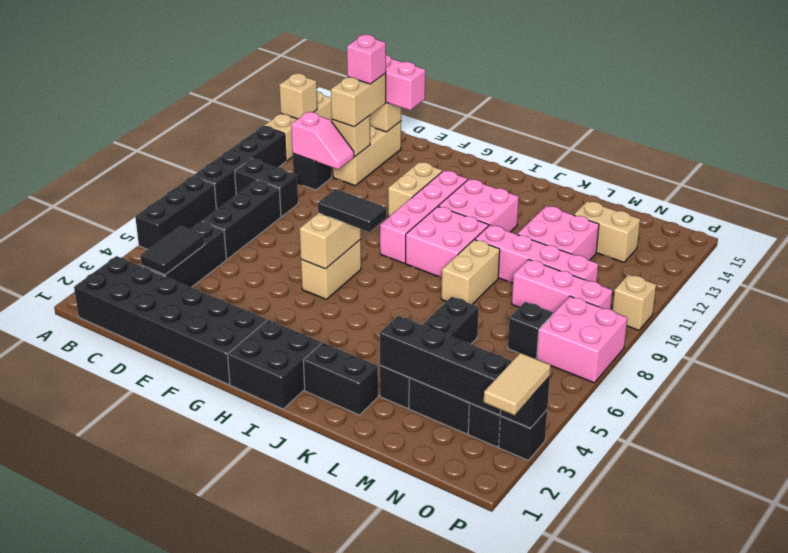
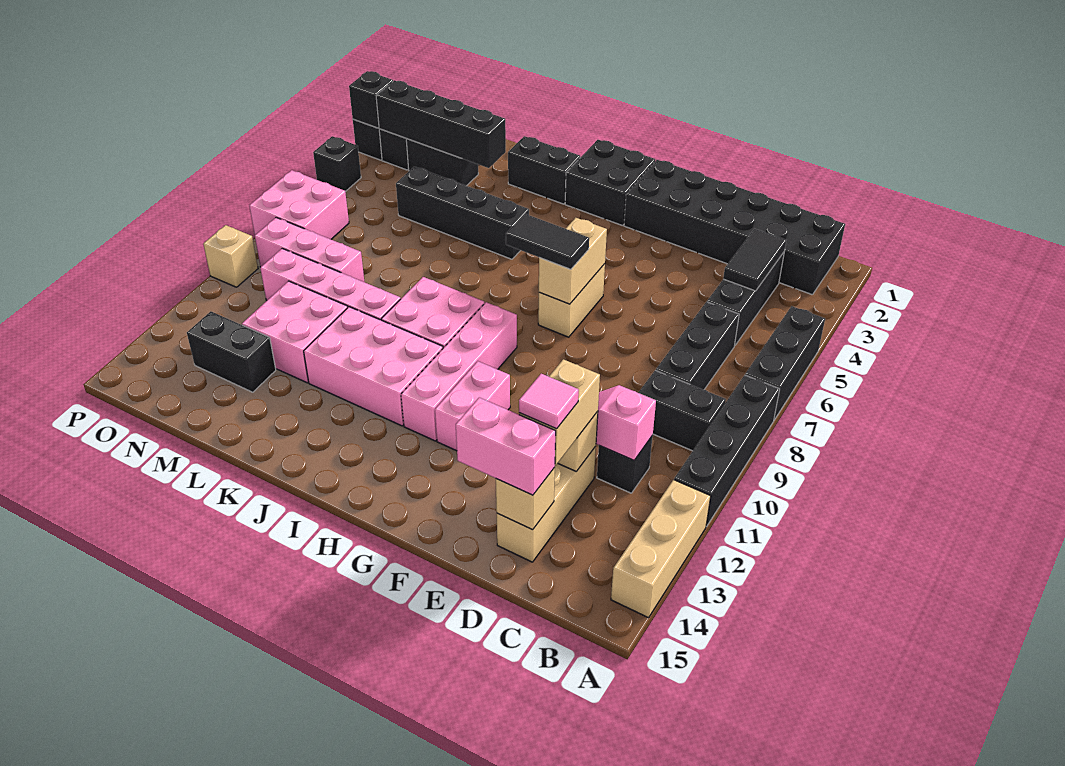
tan brick A13 level 2 -> none
pink brick D13 level 4 -> pink tile D13 level 4
tan brick G11:G12 level 1 -> pink brick G11:G12 level 1
pink brick I11:J12 level 1 -> pink brick I11:K12 level 1
tan brick K8:K9 level 1 -> none
black brick L3:L6 level 1 -> black brick J5:M5 level 1
tan brick M13:N13 level 1 -> black brick M13:N13 level 1
black brick N7 level 1 -> black brick P5 level 1
tan tile P2:P3 level 3 -> none

